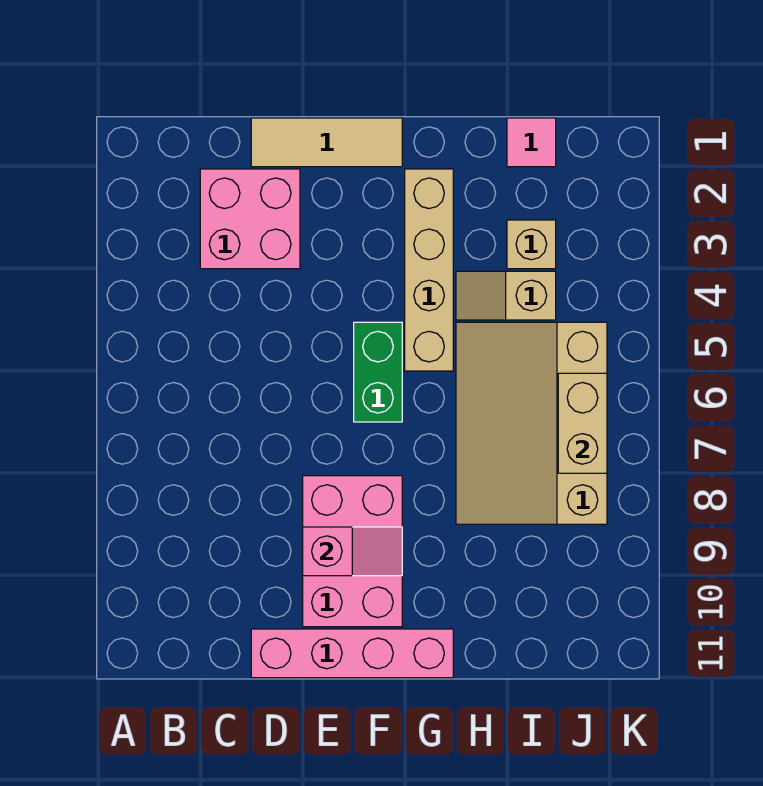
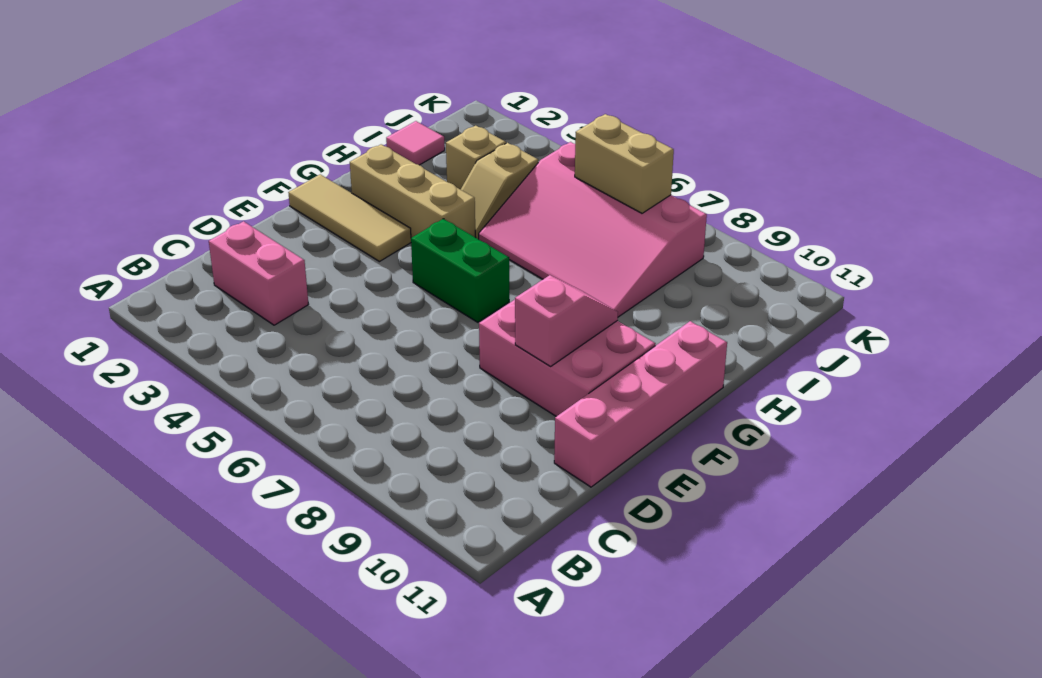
pink brick C2:D3 level 1 -> pink brick C2:C3 level 1
tan tile D1:F1 level 1 -> tan tile F1:F3 level 1
tan brick G2:G5 level 1 -> tan brick G2:G4 level 1
tan slope H5:J8 level 1 top J -> pink slope H5:J8 level 1 top J

